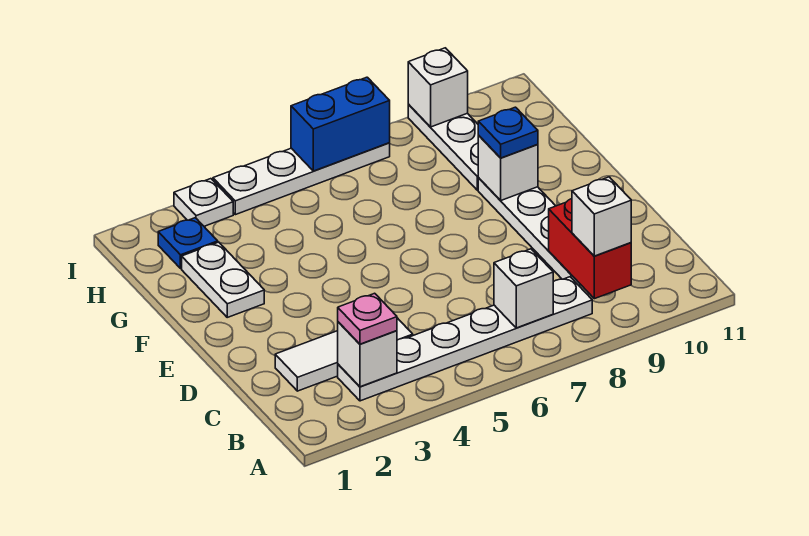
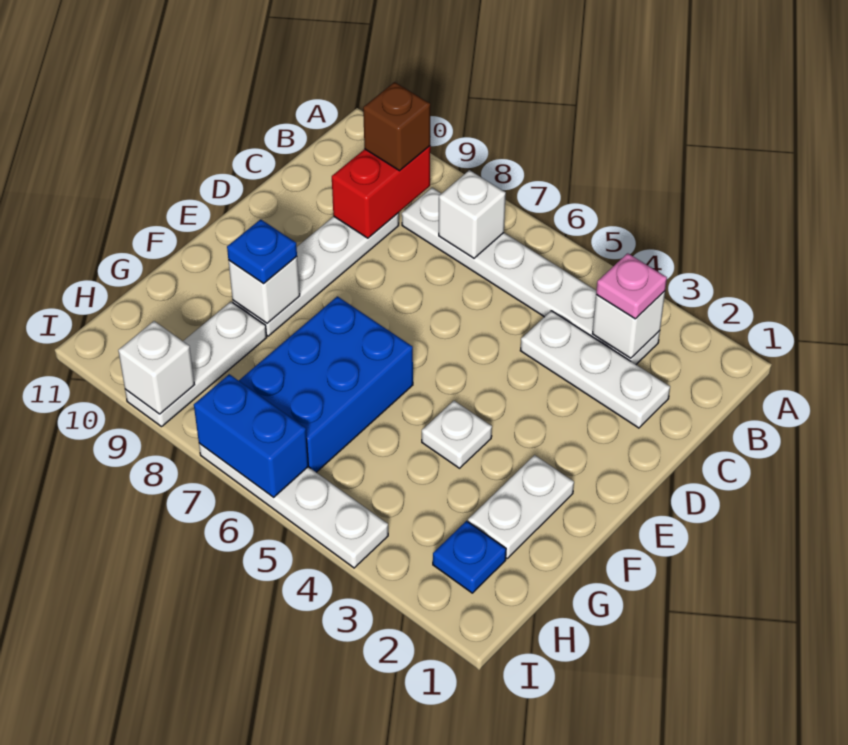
white brick B9 level 3 -> brown brick B9 level 3
white tile C2:C4 level 1 -> white plate C2:C4 level 1
none -> blue brick F6:H7 level 1
white plate I3 level 1 -> white plate F4 level 1

